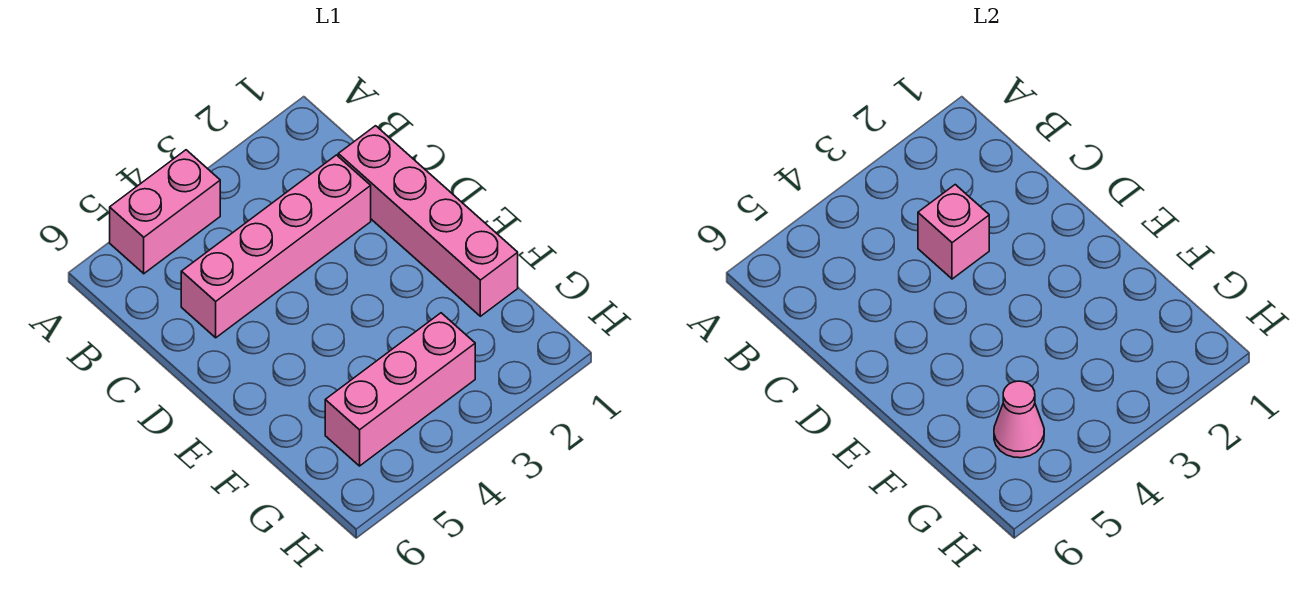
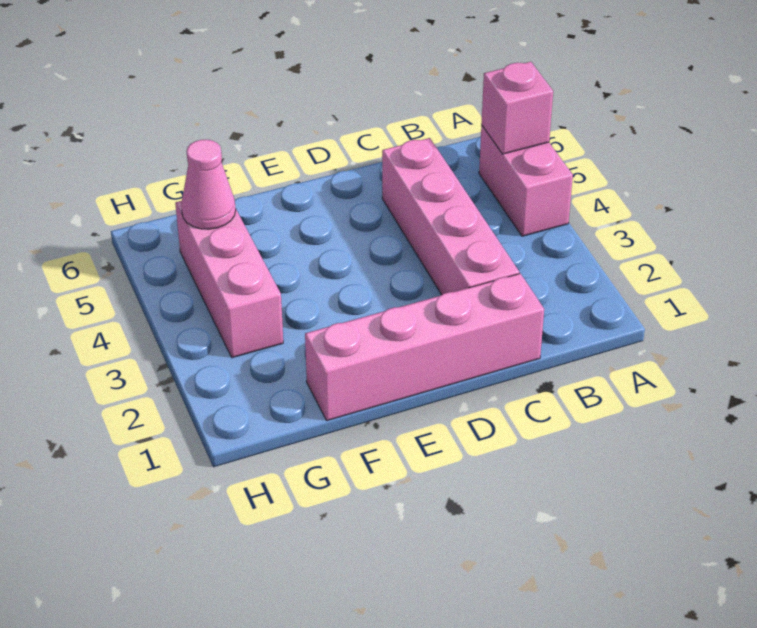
pink brick C3 level 2 -> pink brick A5 level 2

